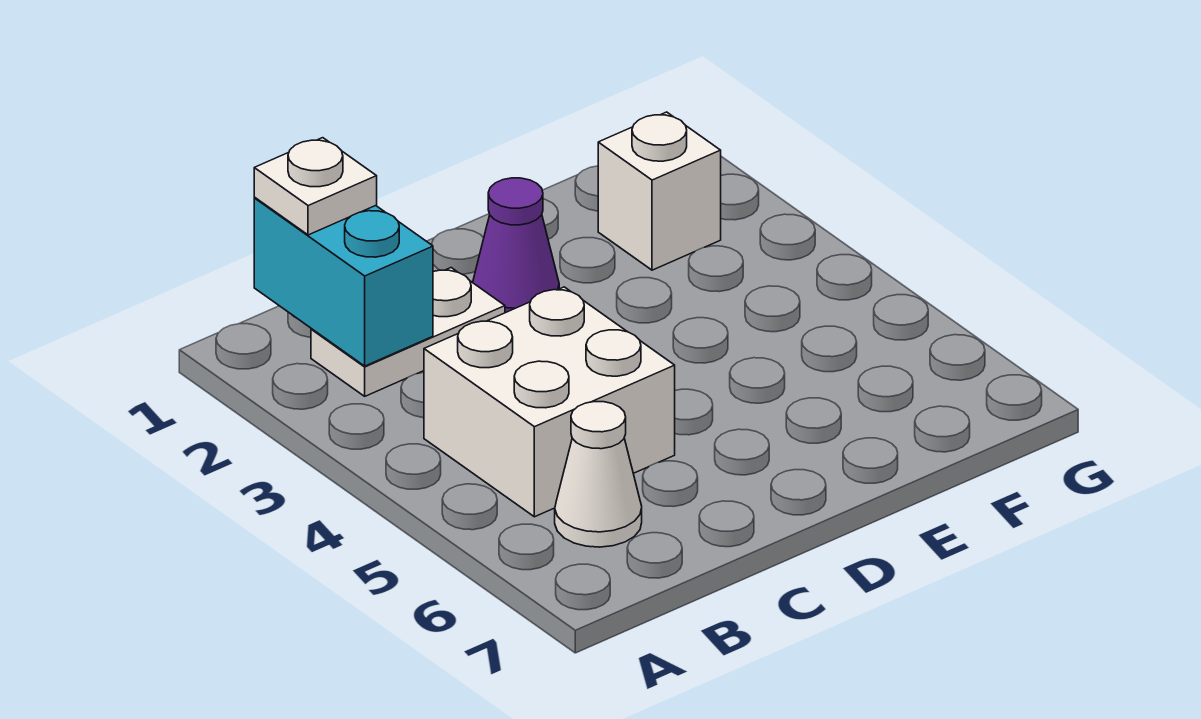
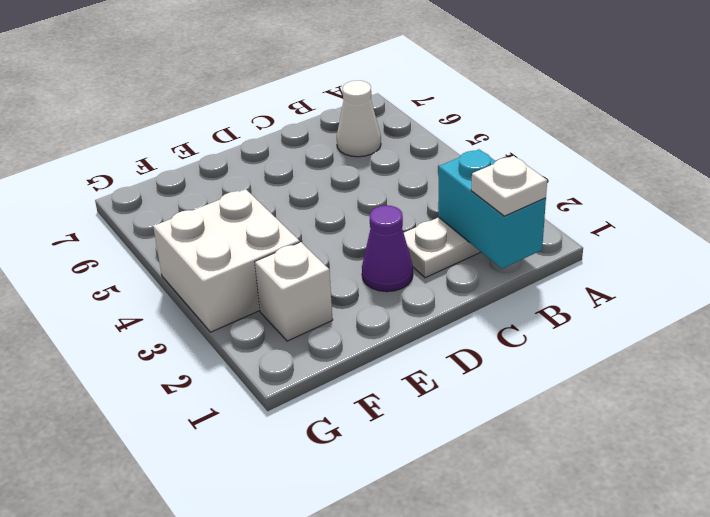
white brick B4:C5 level 1 -> white brick F3:G4 level 1

